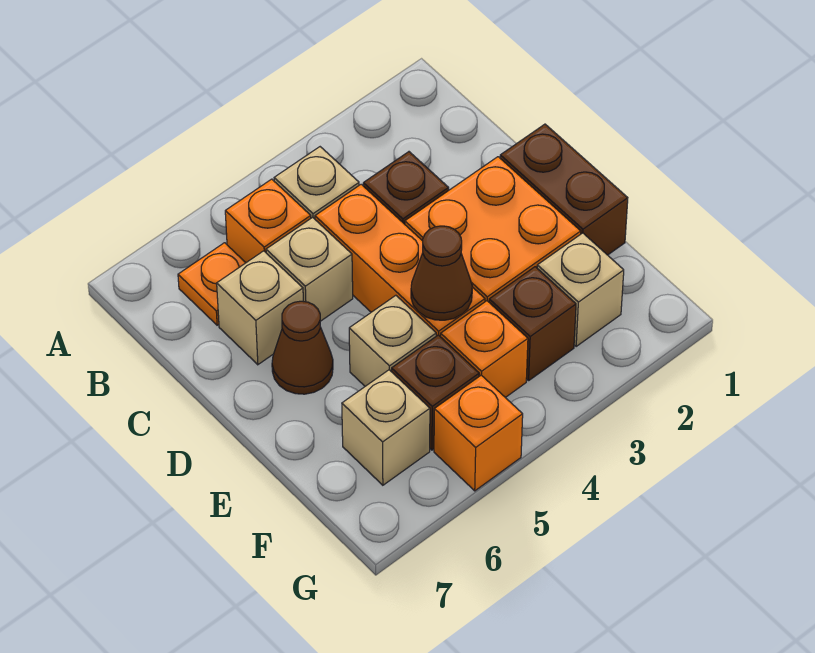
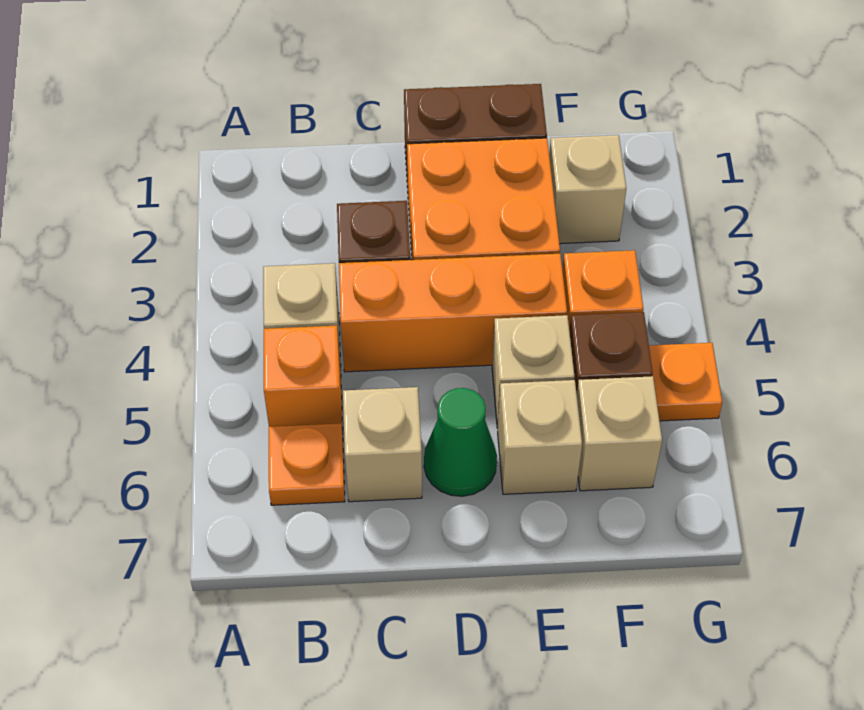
tan brick C5 level 1 -> tan brick E6 level 1
brown cone D6 level 1 -> green cone D6 level 1
brown cone E4 level 2 -> none
brown brick F3 level 1 -> none
orange brick G5 level 1 -> orange plate G5 level 1

